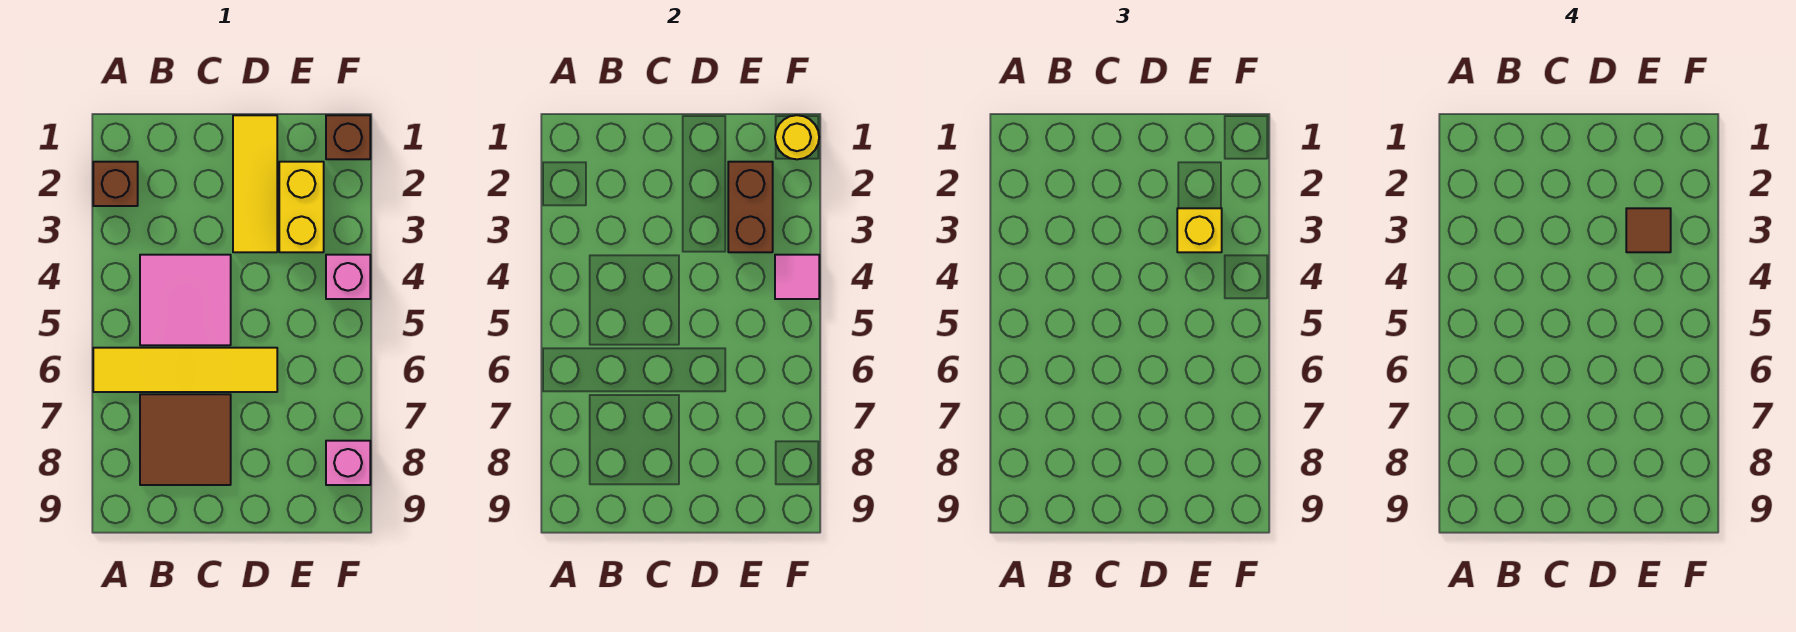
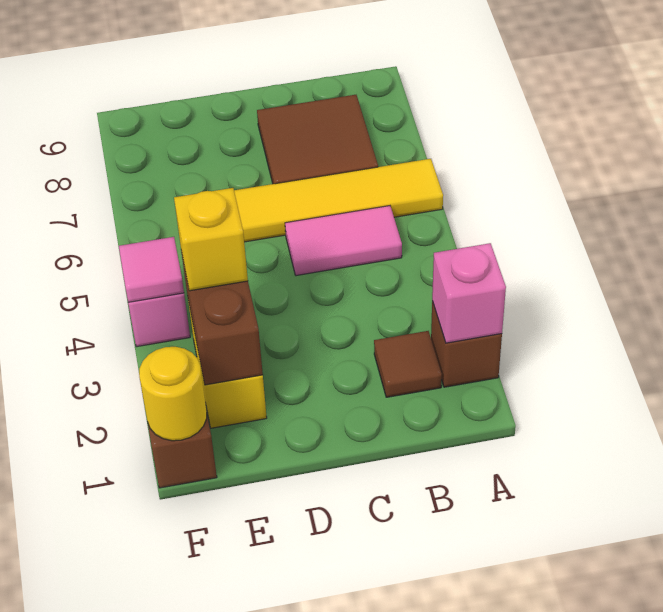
pink tile B4:C5 level 1 -> pink tile B5:C5 level 1
yellow tile D1:D3 level 1 -> none
brown tile E3 level 4 -> brown tile B2 level 1
pink brick F8 level 1 -> pink brick A2 level 2

